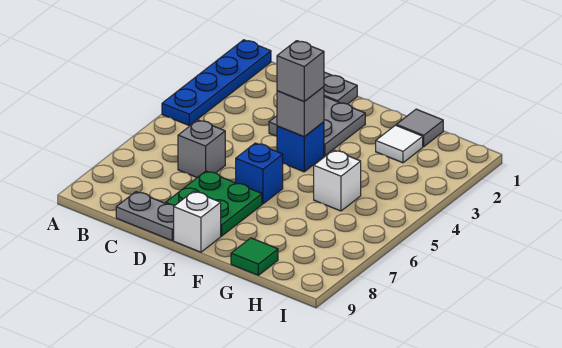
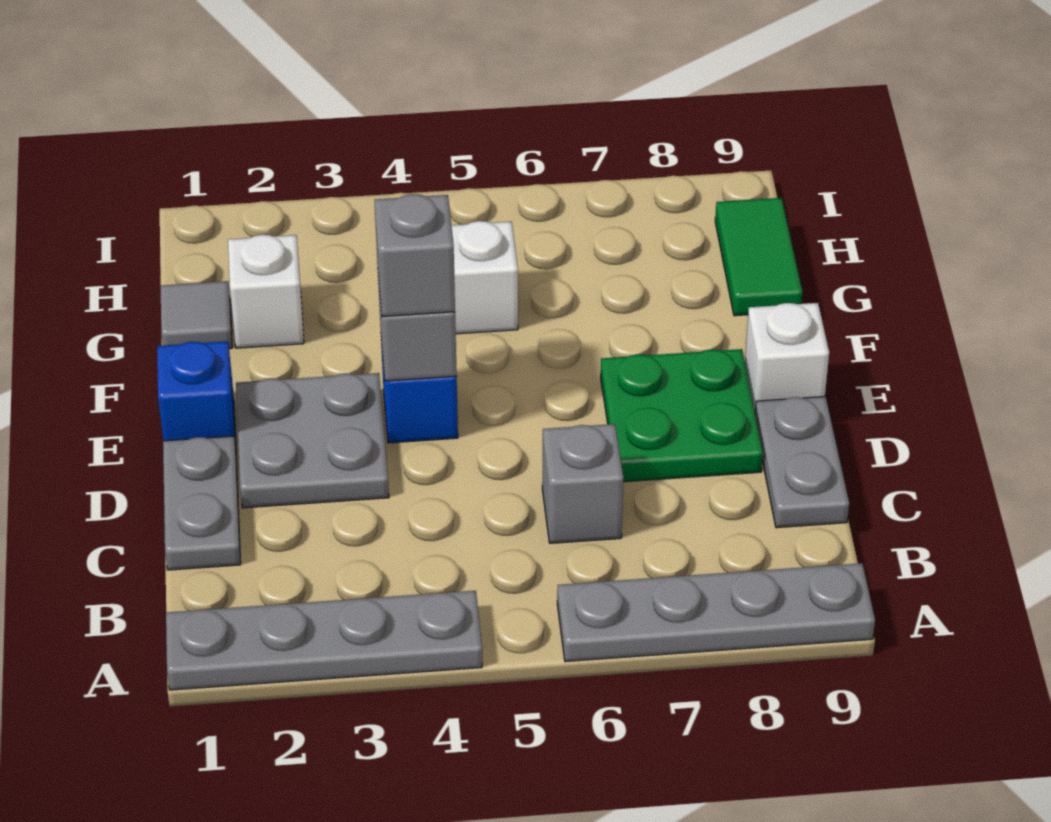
blue plate A1:A4 level 1 -> grey plate A1:A4 level 1
none -> grey plate A6:A9 level 1
blue brick E6 level 1 -> blue brick E1 level 1
white tile G2 level 1 -> white brick G2 level 1
green tile G9 level 1 -> green tile G9:H9 level 1

